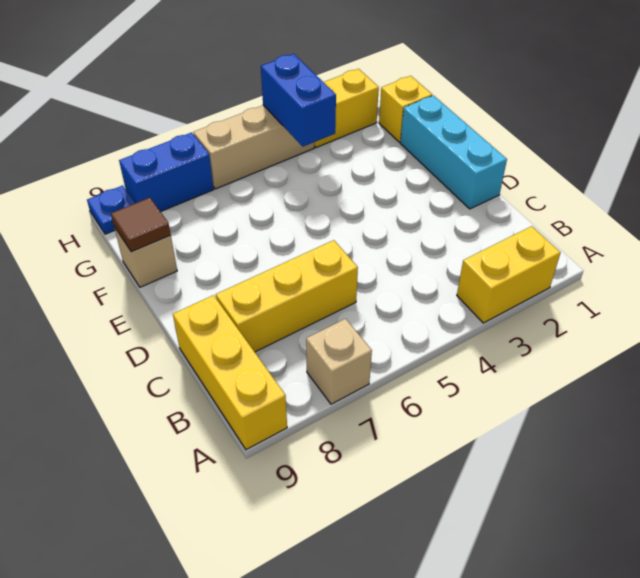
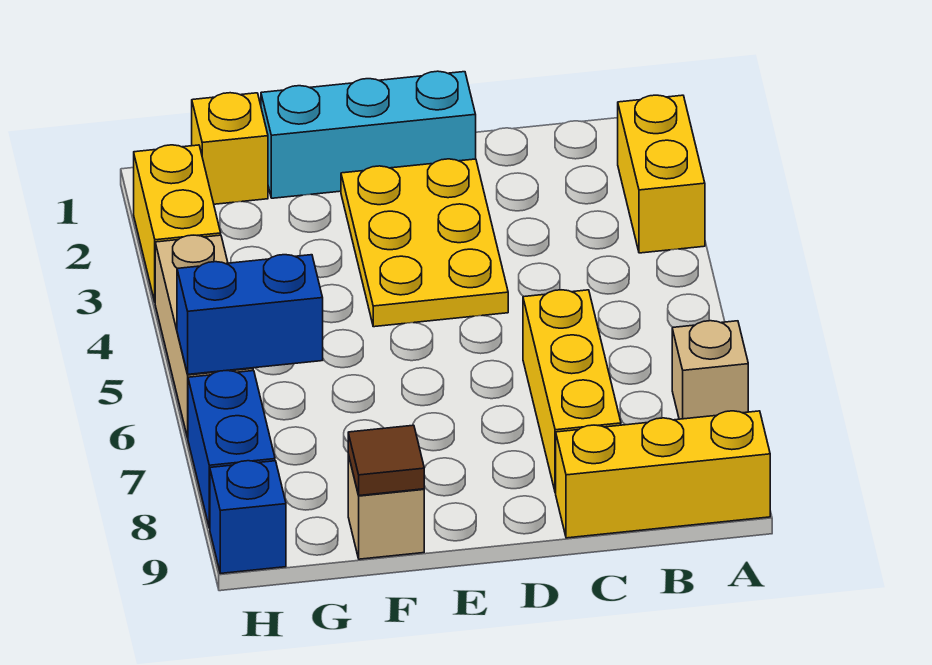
none -> yellow plate D2:E4 level 1
blue brick G4:H4 level 2 -> blue brick G6:H6 level 2
blue plate H9 level 1 -> blue brick H9 level 1

